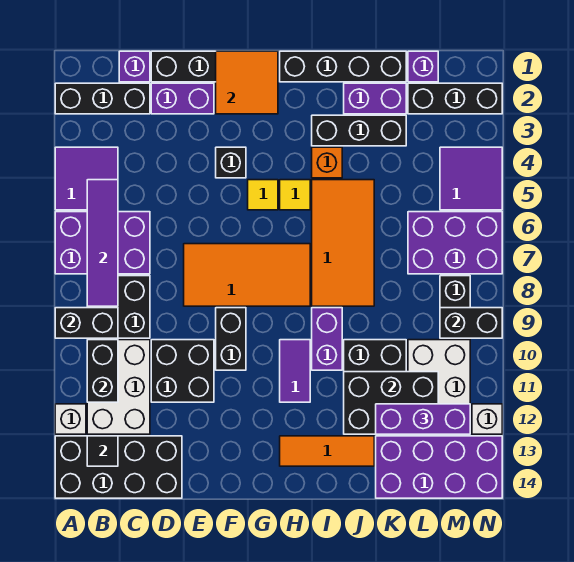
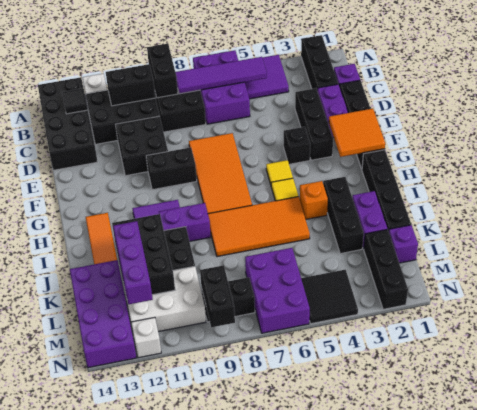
white brick B10:C12 level 1 -> black brick B10:C12 level 1
none -> black brick D3:F3 level 1
purple tile M4:N5 level 1 -> black tile M4:N5 level 1

